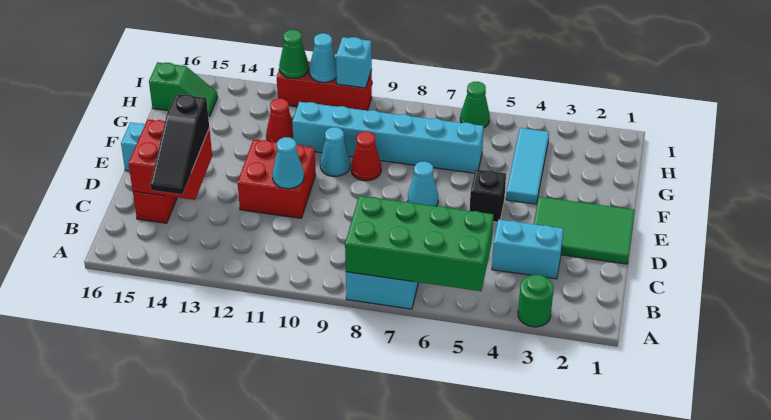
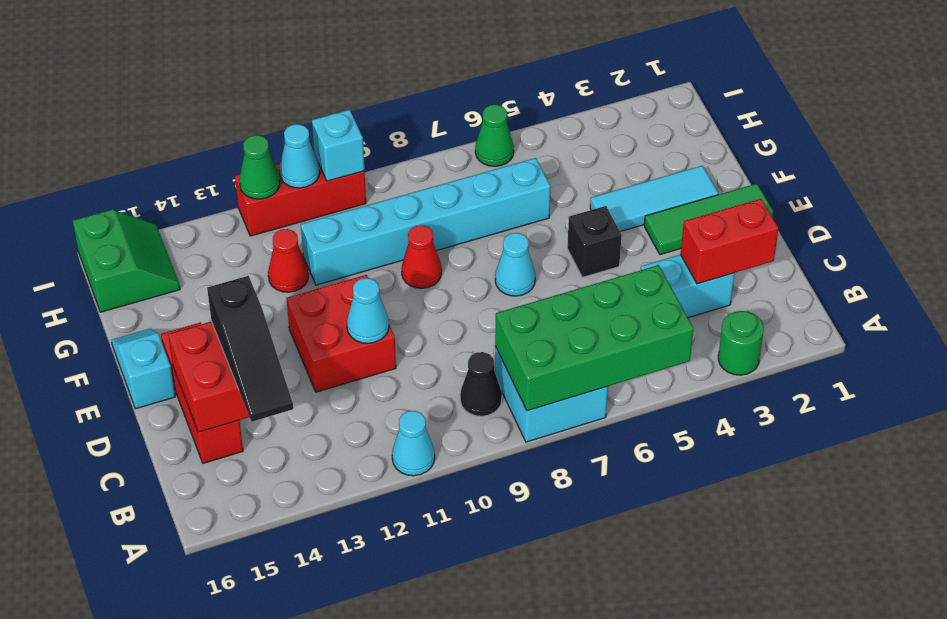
none -> black cone B9 level 1
none -> red brick C2:C3 level 2
green tile D1:E3 level 1 -> green tile E1:E3 level 1
cyan tile F4:H4 level 1 -> cyan tile F2:F4 level 1
cyan cone F10 level 1 -> cyan cone A11 level 1
green slope H15:H16 level 1 top 16 -> green slope H15:I16 level 1 top 16

